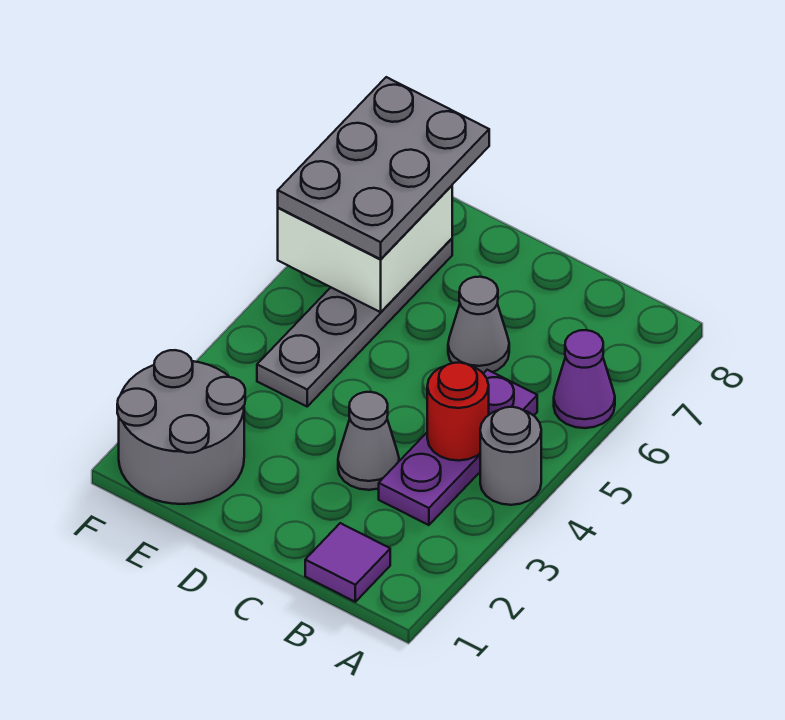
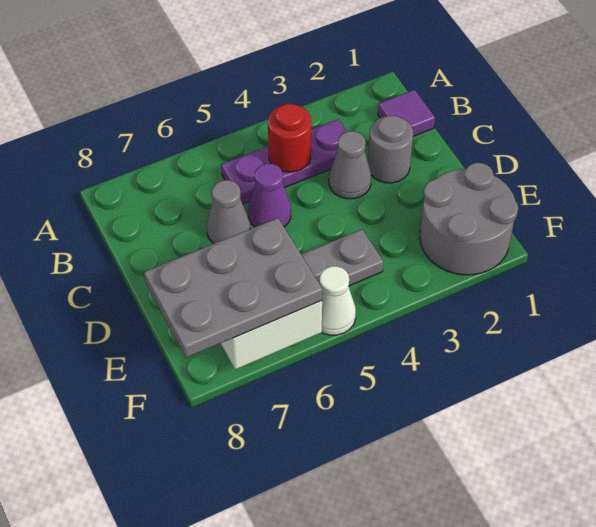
grey round brick A4 level 1 -> grey round brick C2 level 1
purple cone A6 level 1 -> purple cone C5 level 1
none -> white cone F5 level 1

